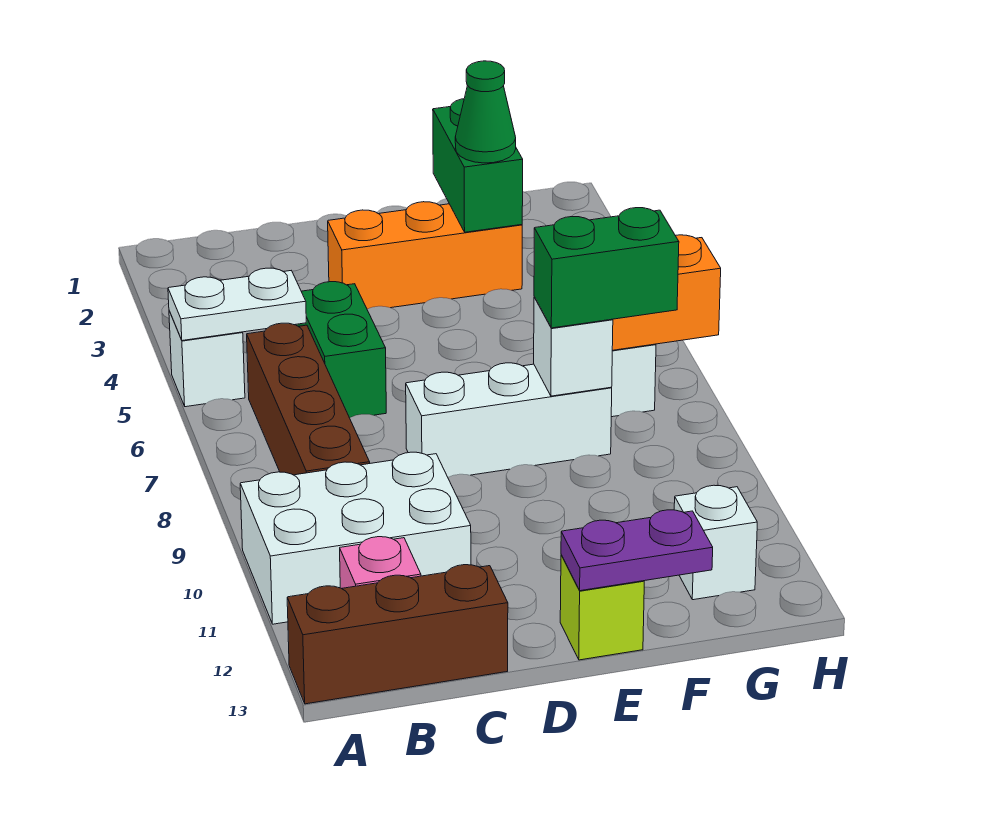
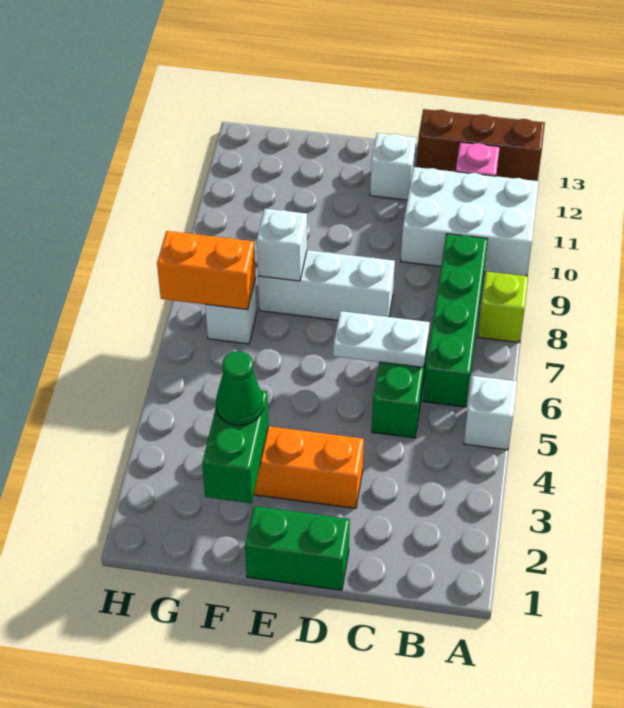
white plate A5:B5 level 2 -> white plate C6:D6 level 2
brown brick B6:B9 level 1 -> green brick B6:B9 level 1
lime brick E13 level 1 -> lime brick A8 level 1
purple plate E13:F13 level 2 -> none
green brick F8:G8 level 3 -> green brick D1:E1 level 1
white brick G12 level 1 -> white brick D12 level 1

